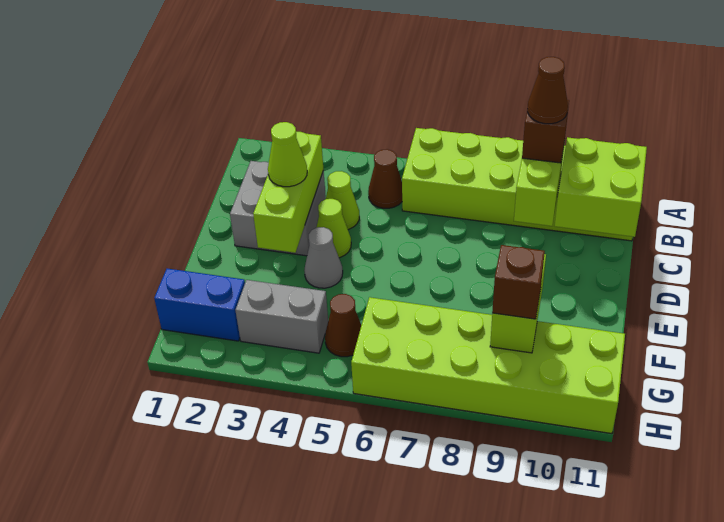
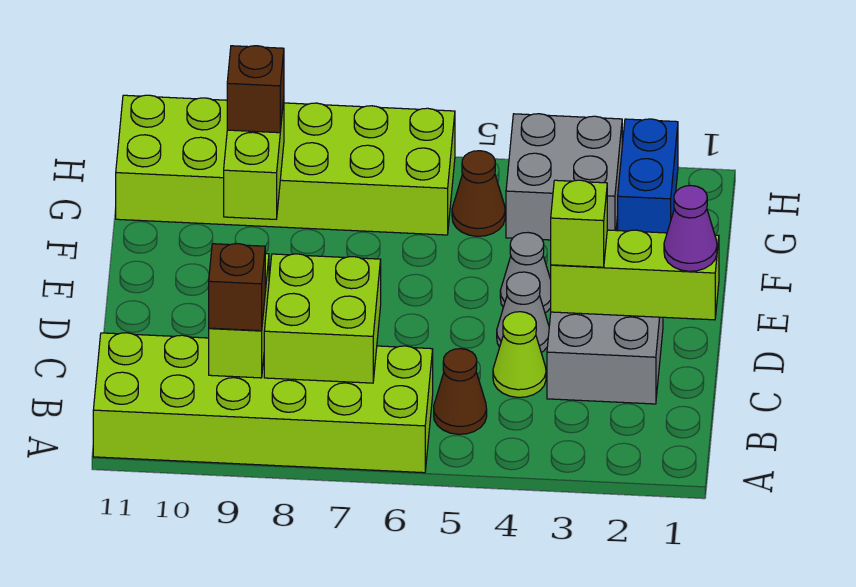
brown cone B9 level 4 -> none
lime brick B10:C11 level 2 -> lime brick B7:C8 level 2
lime brick C3:E3 level 2 -> lime brick D1:D3 level 2
none -> purple cone D1 level 3
lime cone D3 level 3 -> lime brick D3 level 3
lime cone D4 level 1 -> grey cone D4 level 1
blue brick G1:G2 level 1 -> blue brick G2:H2 level 1
grey brick G3:G4 level 1 -> grey brick G3:H4 level 1

